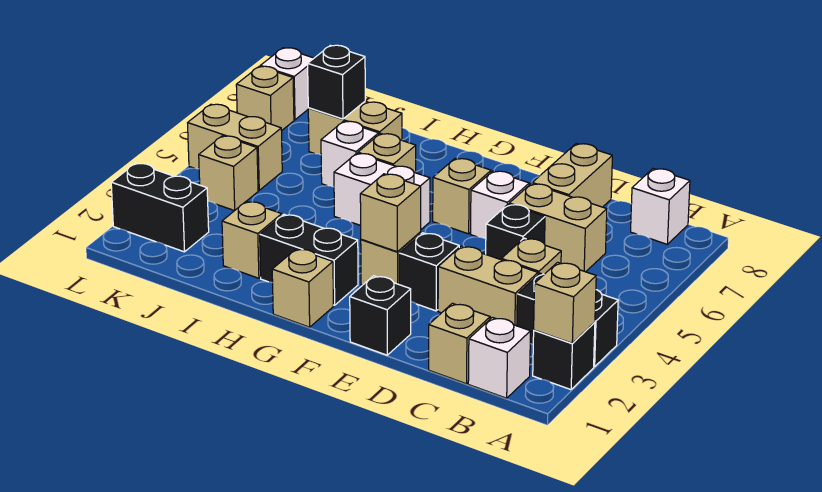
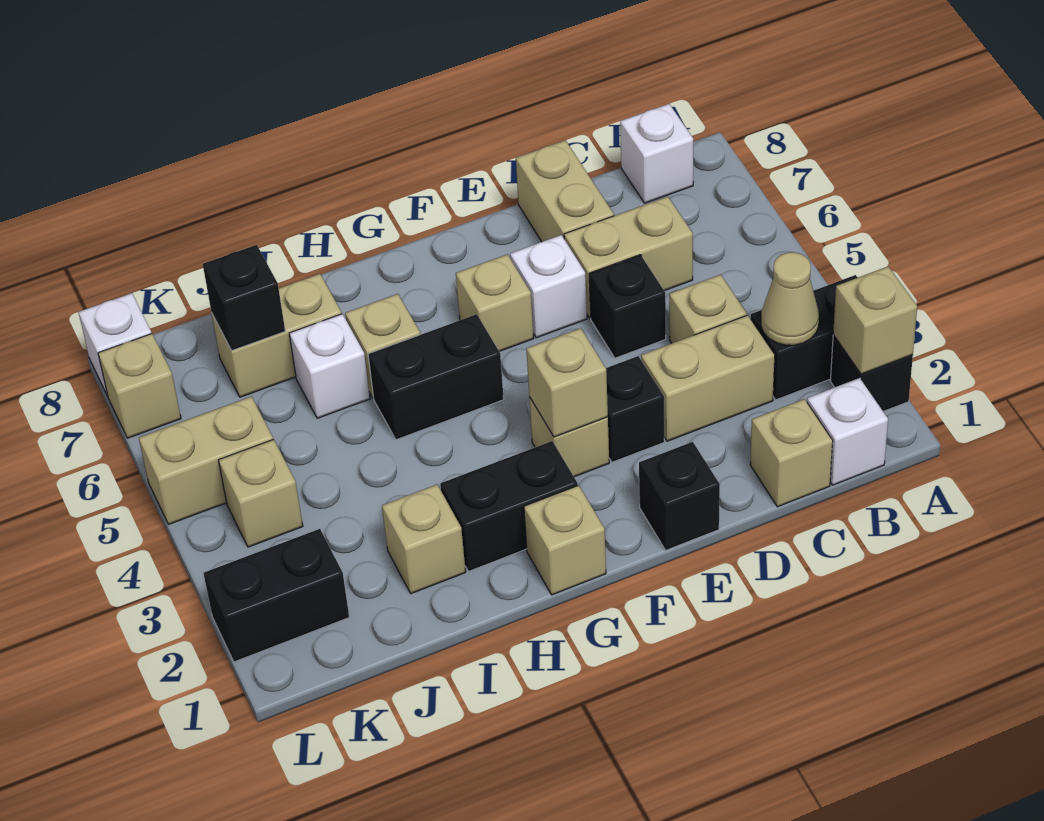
none -> tan cone B3 level 2
white brick G5:H5 level 1 -> black brick G5:H5 level 1

